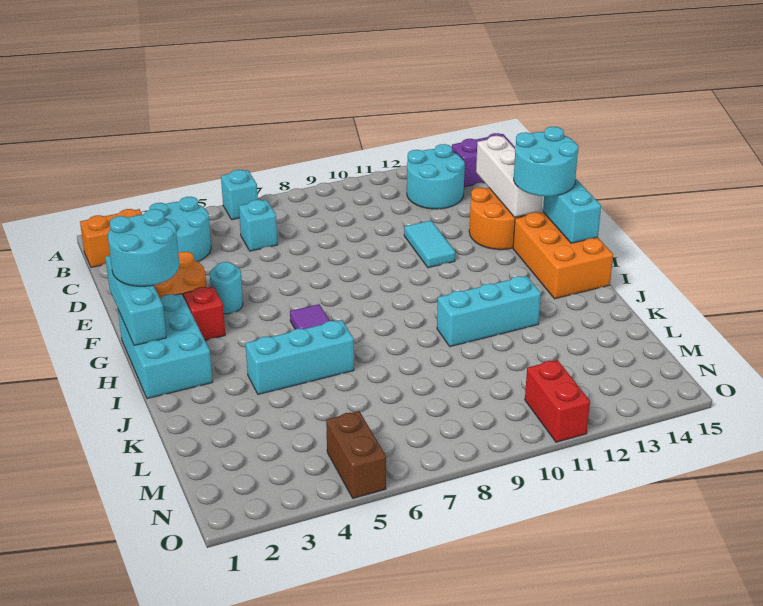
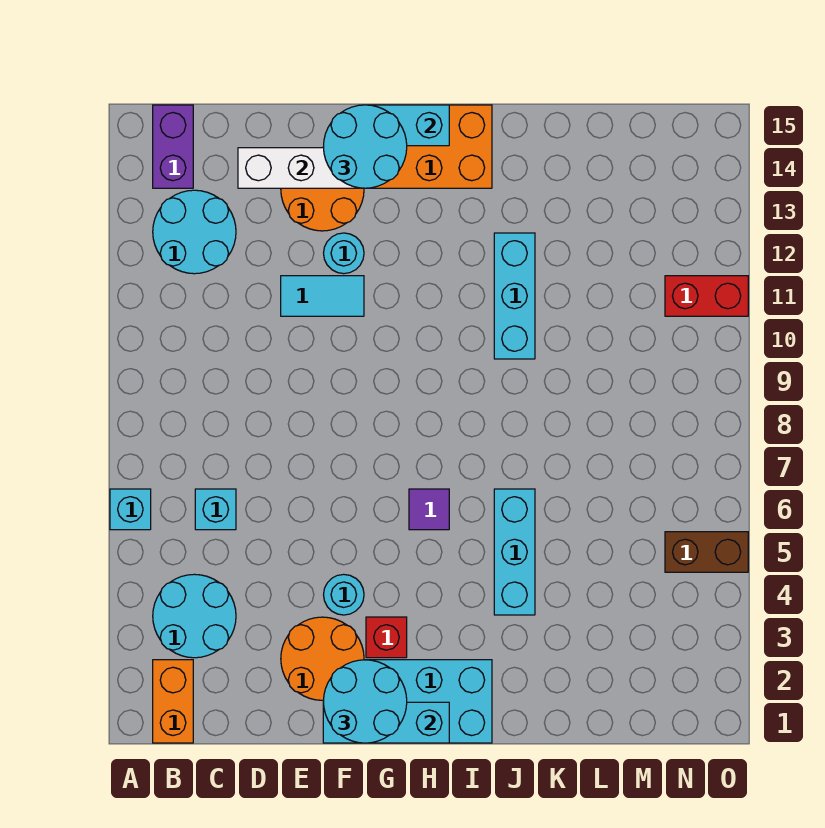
none -> cyan round brick F12 level 1

